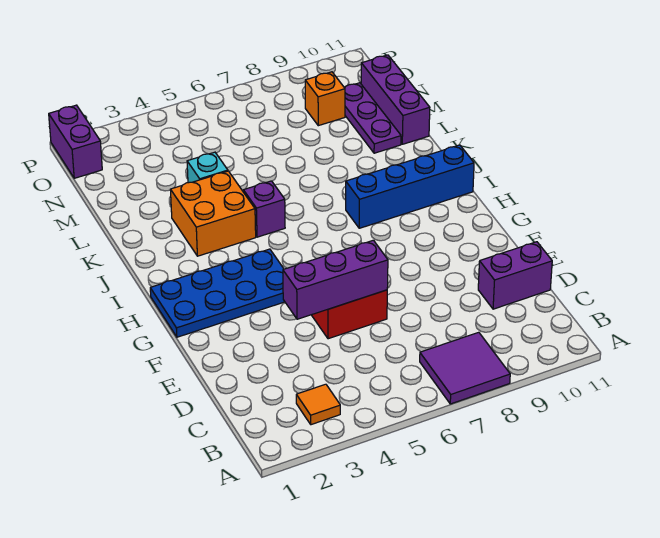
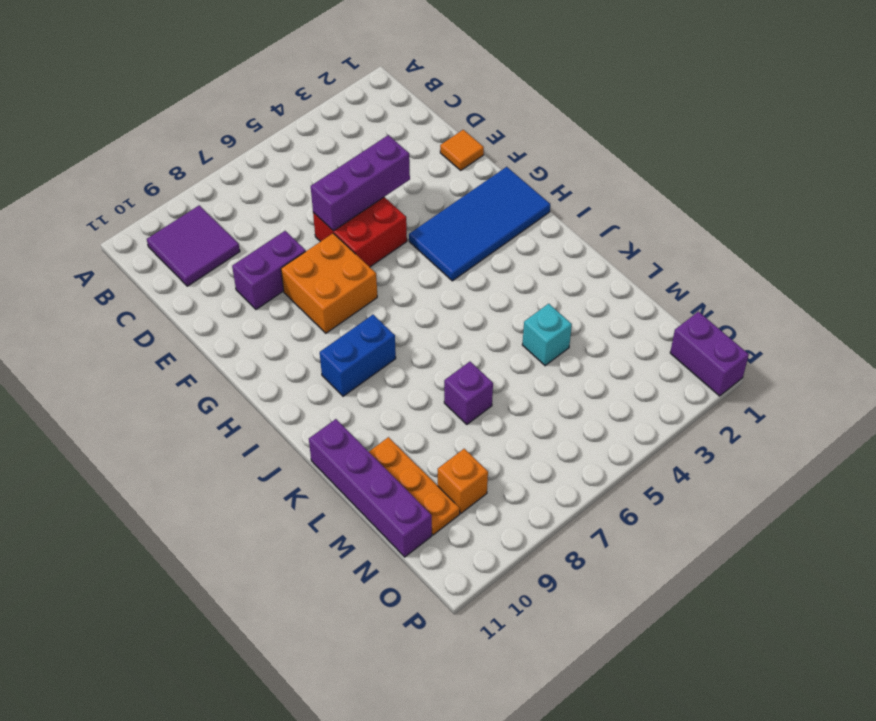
purple tile A7:B8 level 1 -> purple tile B9:C10 level 1
orange tile B3 level 1 -> orange tile E1 level 1
purple brick D10:D11 level 1 -> purple brick E8:E9 level 1
blue plate G1:H4 level 1 -> blue tile G1:H4 level 1
blue brick I8:I11 level 1 -> blue brick I8:I9 level 1
orange brick J3:K4 level 1 -> orange brick F7:G8 level 1
purple brick J5 level 1 -> purple brick L7 level 1
purple plate L10:N10 level 1 -> orange plate L10:N10 level 1
purple brick L11:N11 level 1 -> purple brick K11:N11 level 1

